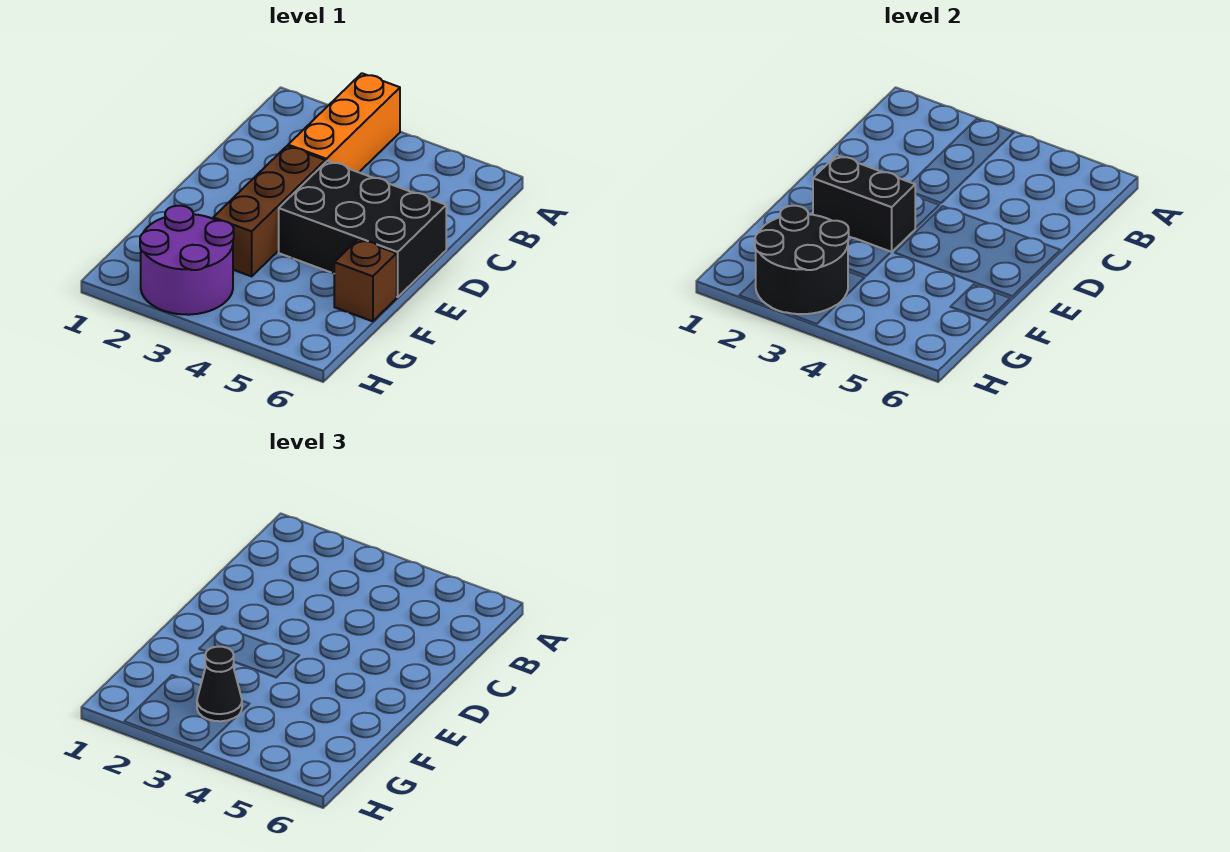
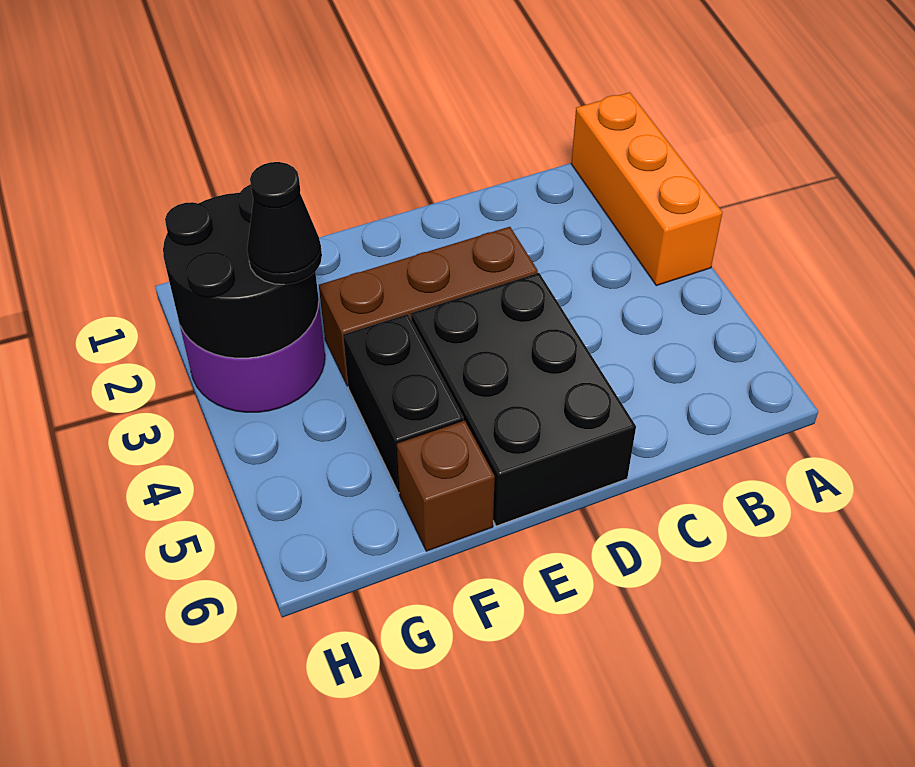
orange brick A3:C3 level 1 -> orange brick A1:A3 level 1
black brick E2:E3 level 2 -> black brick F4:F5 level 1

